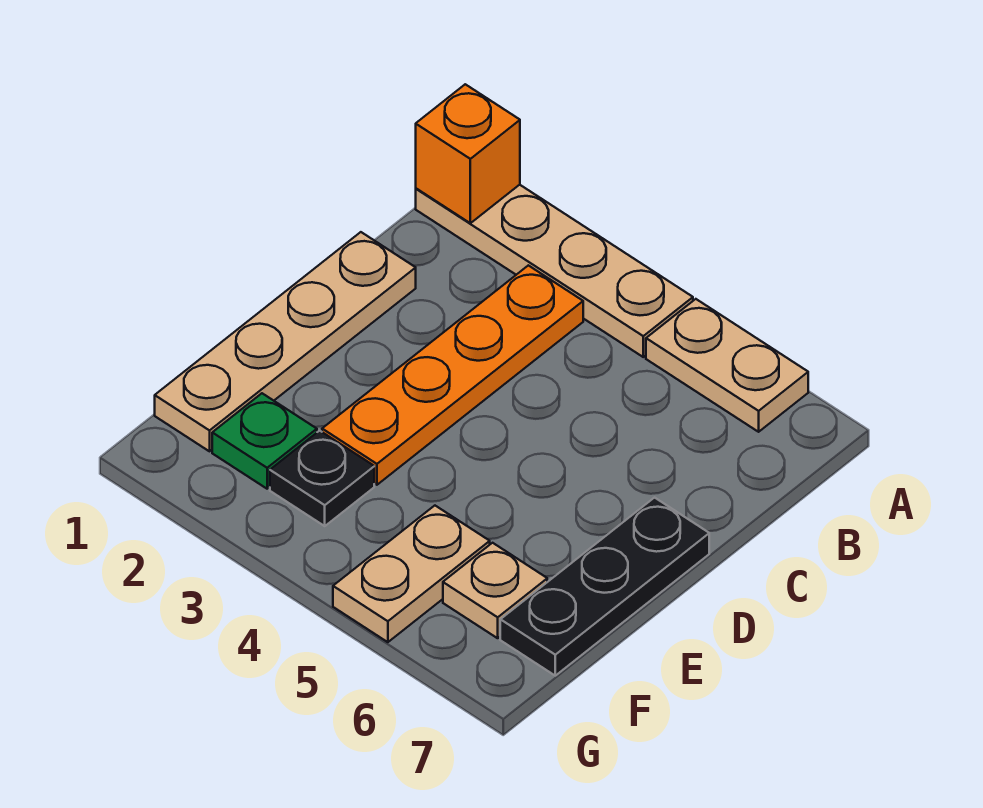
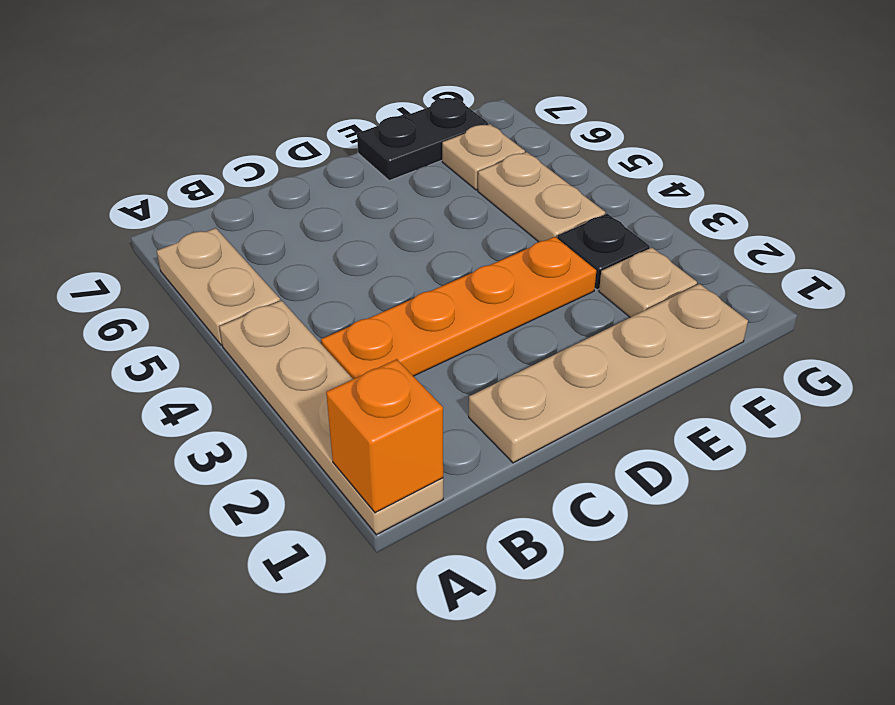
black plate D7:F7 level 1 -> black plate E7:F7 level 1
green plate F2 level 1 -> tan plate F2 level 1
tan plate F5:G5 level 1 -> tan plate F4:F5 level 1

